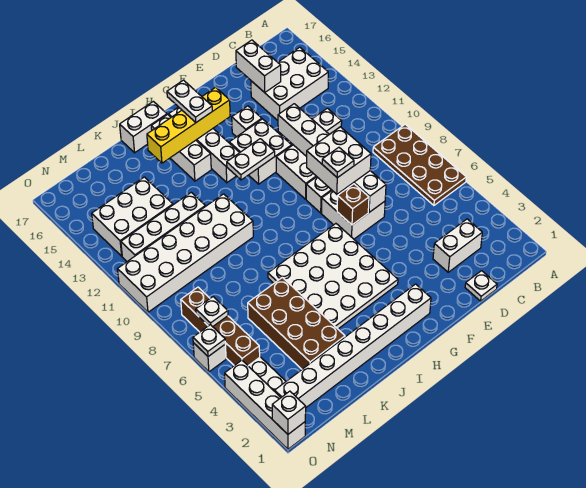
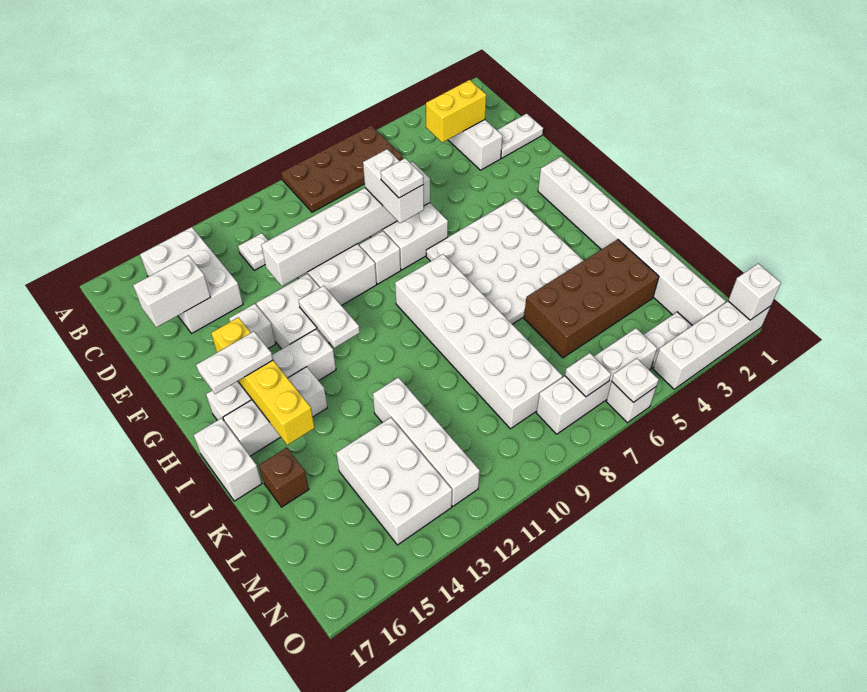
none -> yellow brick C3:C4 level 2
white plate D1 level 1 -> white plate D1:D2 level 1
white brick E8:F9 level 3 -> white brick E8:F8 level 3
brown brick F7 level 2 -> brown brick K16 level 1
white brick J10:O11 level 1 -> white brick H8:M9 level 1
brown brick N5:N8 level 1 -> white brick N5:N8 level 1

